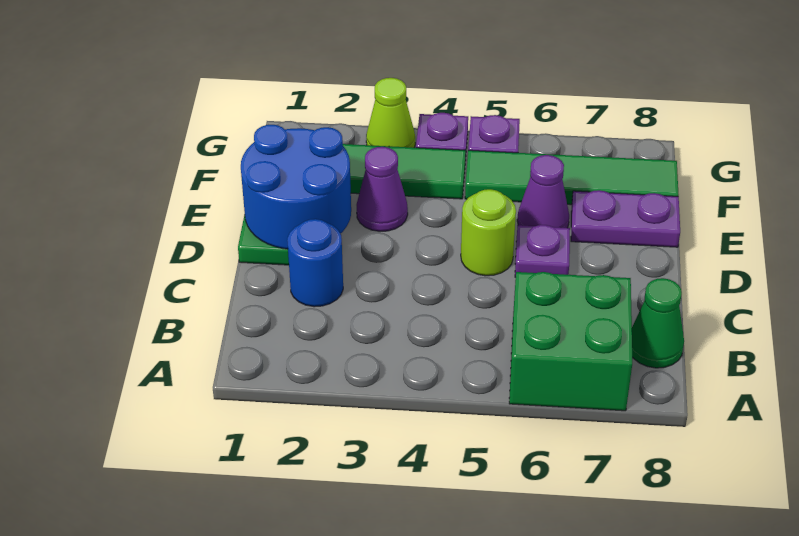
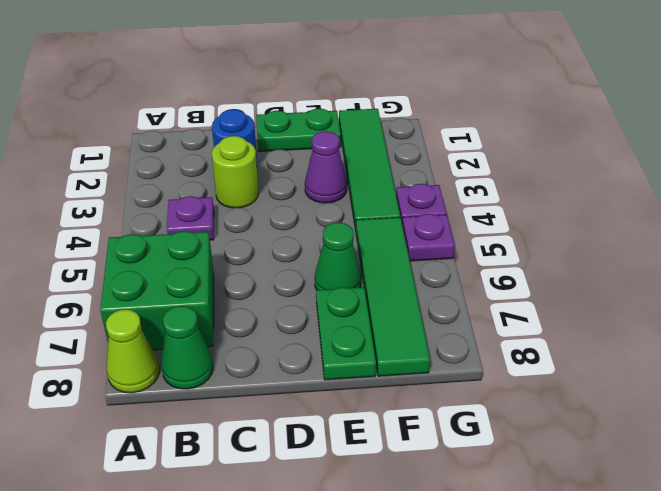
blue round brick D1:E2 level 2 -> none
lime round brick D5 level 1 -> lime round brick C3 level 1
purple plate D6 level 1 -> purple plate B4 level 1
purple cone E6 level 1 -> green cone E6 level 1
purple plate E7:E8 level 1 -> green plate E7:E8 level 1
lime cone G3 level 1 -> lime cone A8 level 1

